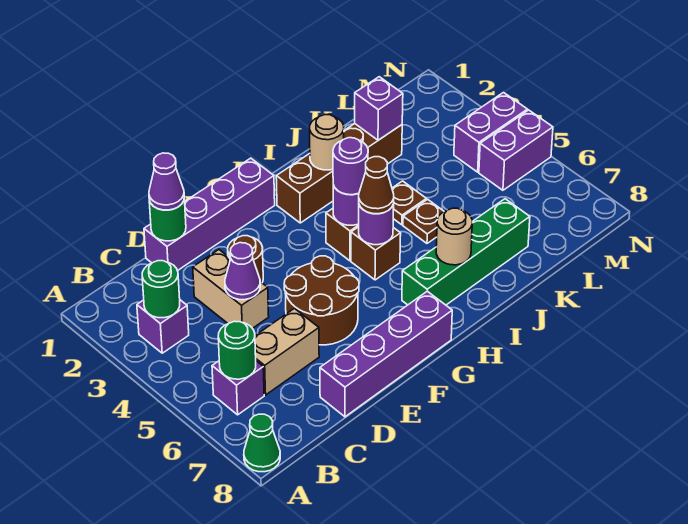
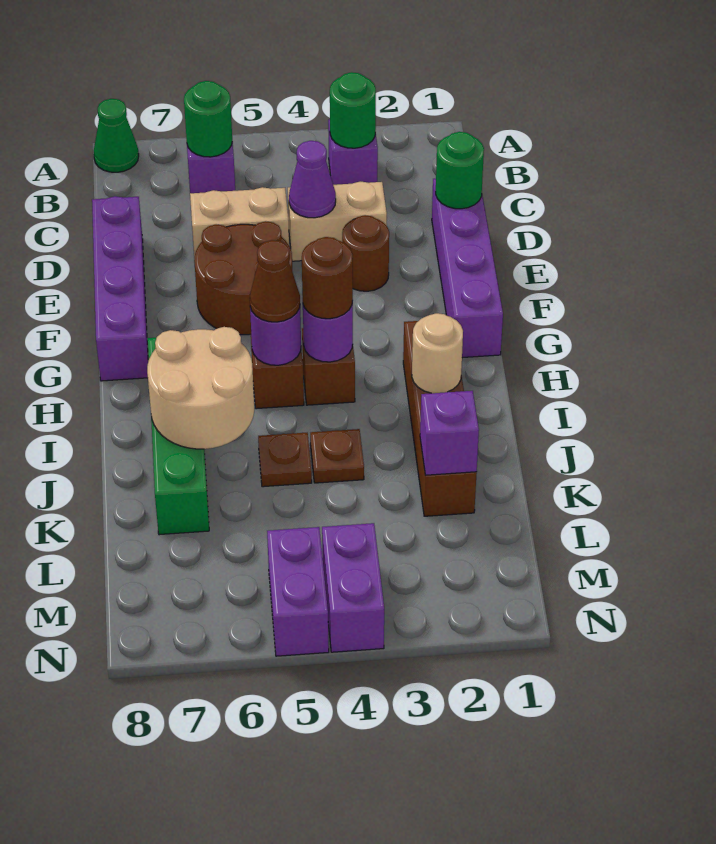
tan brick C6:D6 level 1 -> tan brick D5:D6 level 1
purple cone D1 level 3 -> none
purple round brick H4 level 3 -> brown round brick H4 level 3
tan round brick I7 level 2 -> tan round brick I6:J7 level 2

